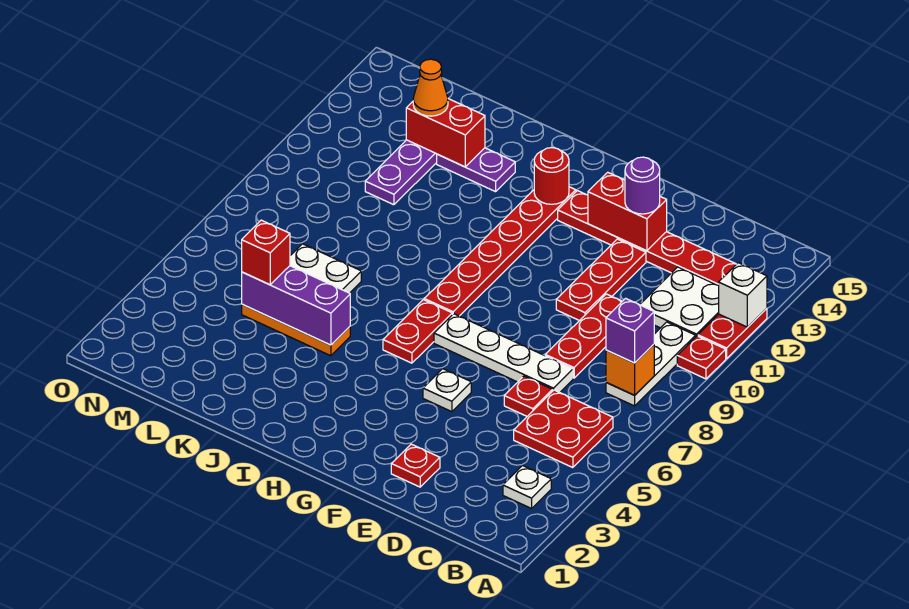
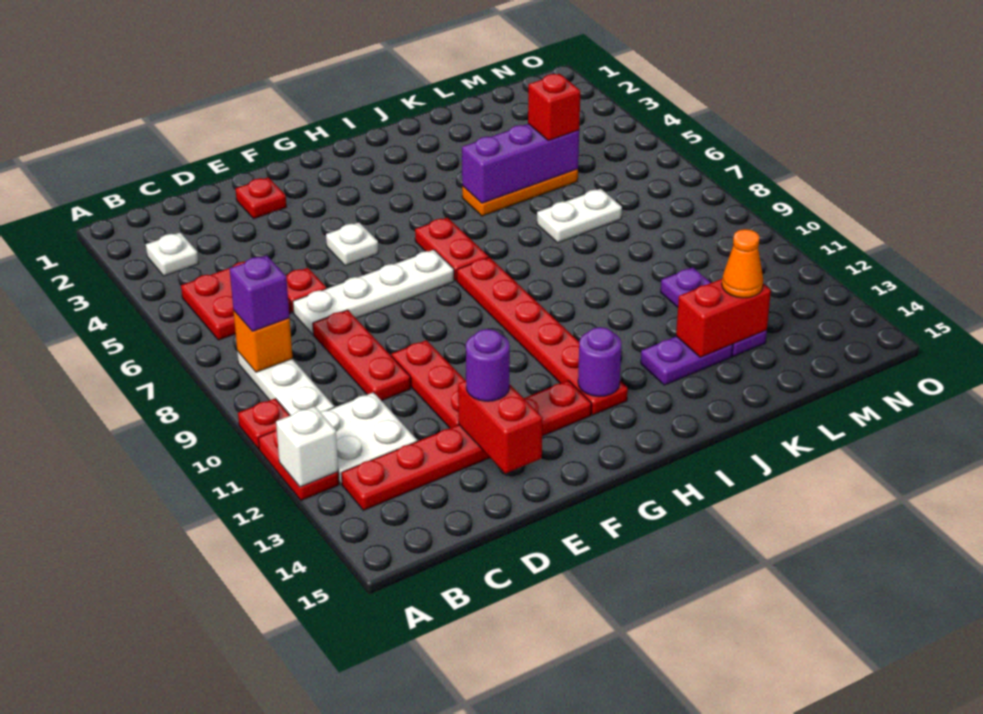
red brick E13:F13 level 2 -> red brick E13:E14 level 2
red round brick H13 level 2 -> purple round brick H13 level 2

